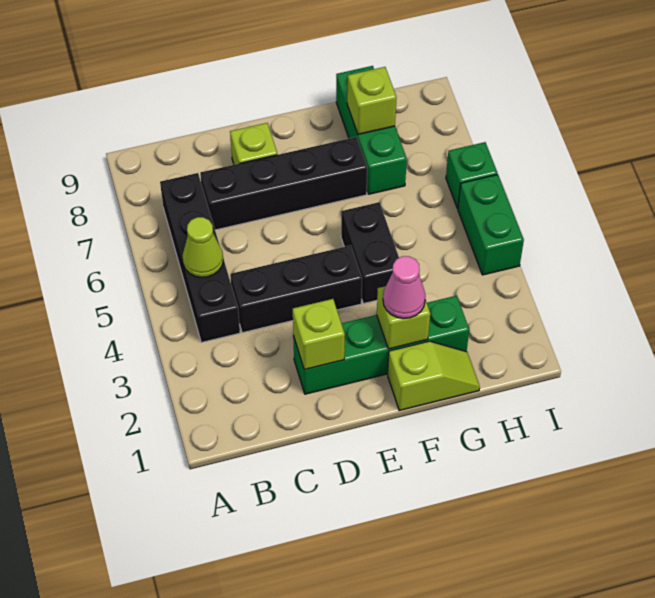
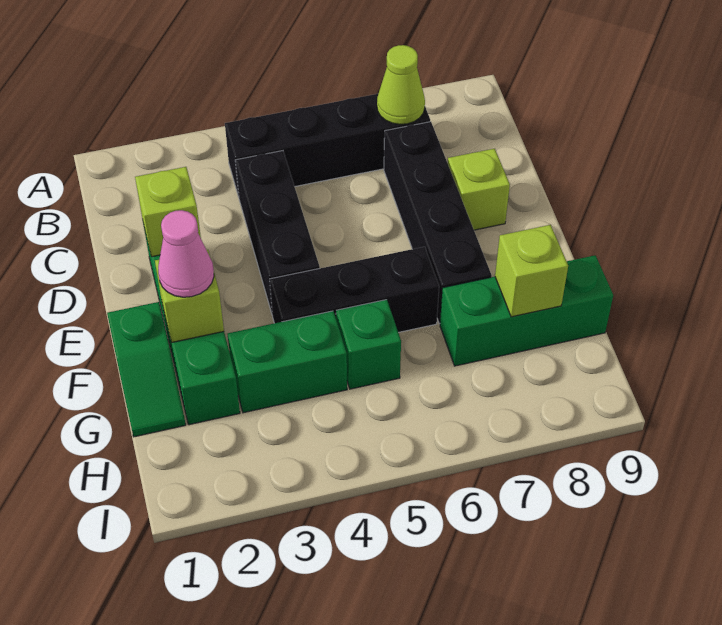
lime cone B5 level 2 -> lime cone B7 level 2
lime slope F1:G1 level 1 top F -> green slope F1:G1 level 1 top F
black brick F4:F5 level 1 -> black brick F4:F6 level 1
green brick I4:I5 level 1 -> green brick G3:G4 level 1
green brick I6 level 1 -> green brick G5 level 1

